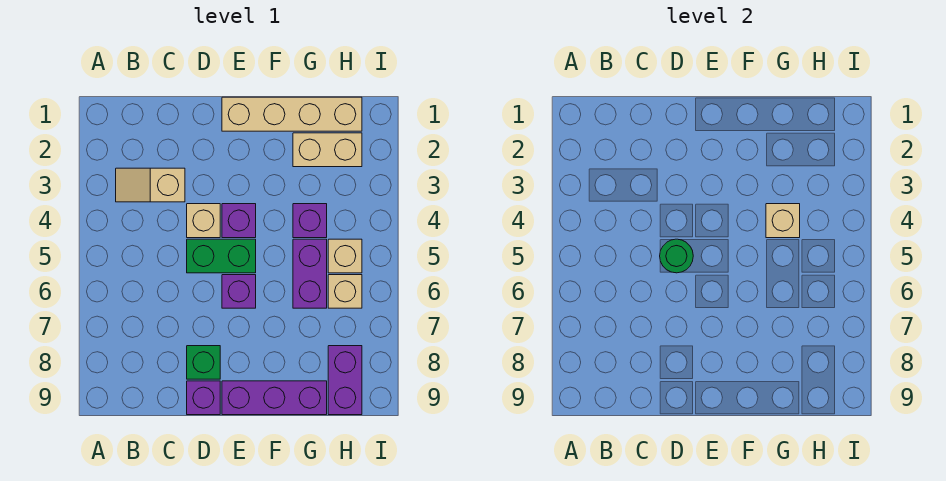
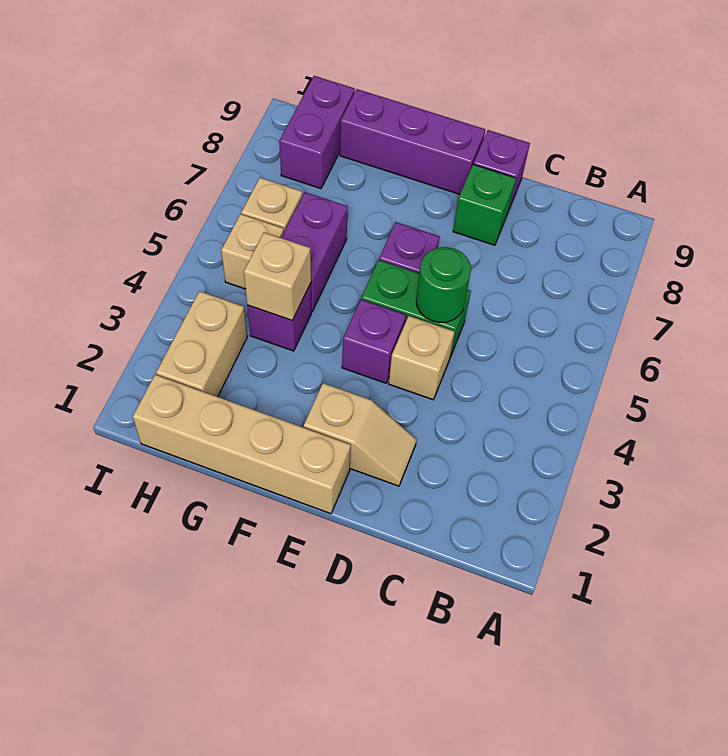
tan slope B3:C3 level 1 top C -> tan slope D2:E2 level 1 top E
tan brick G2:H2 level 1 -> tan brick H2:H3 level 1

